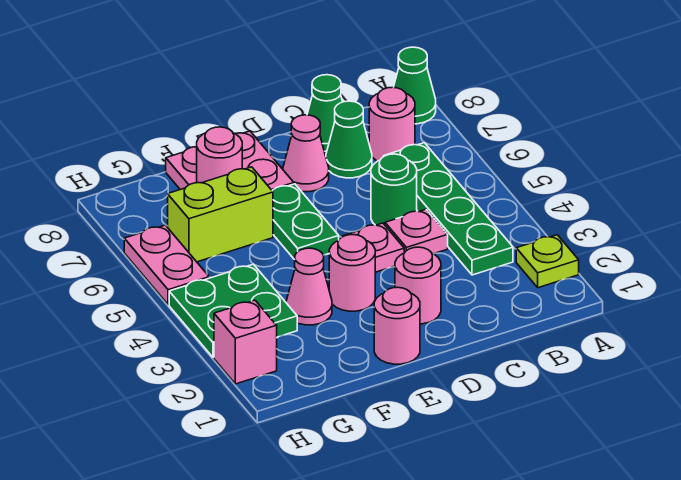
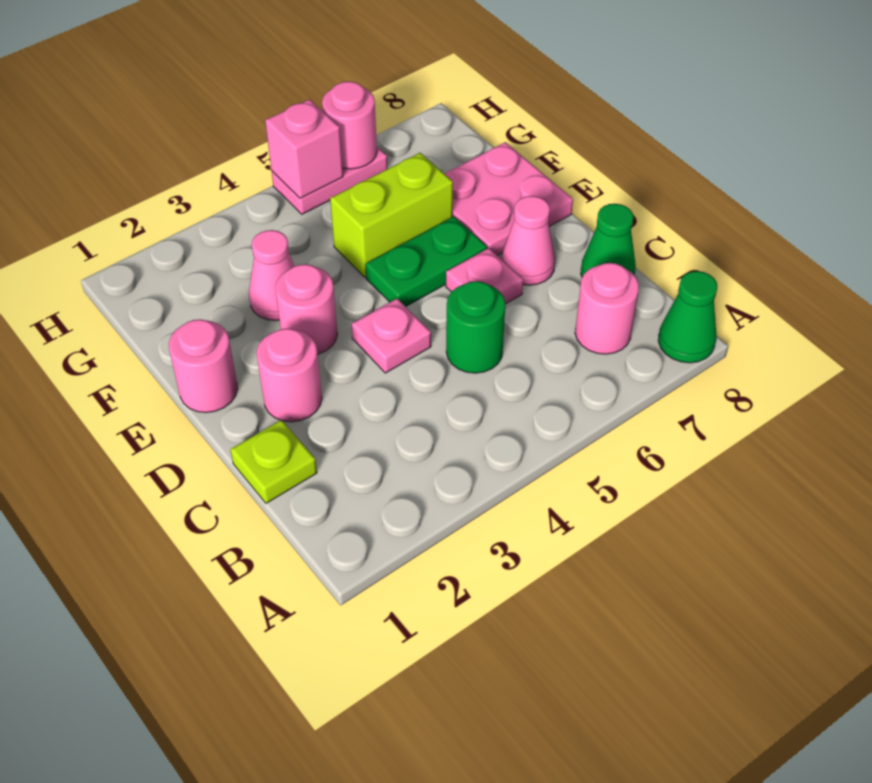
lime plate A2 level 1 -> lime plate C1 level 1
green plate B3:B6 level 1 -> none
pink plate C4 level 1 -> pink plate D6 level 1
green cone C7 level 1 -> none
lime brick F6:G6 level 1 -> lime brick F5:F6 level 1
pink round brick F7 level 2 -> pink round brick H6 level 2
green plate G3:H4 level 1 -> none
pink brick H2 level 1 -> pink brick H5 level 2

